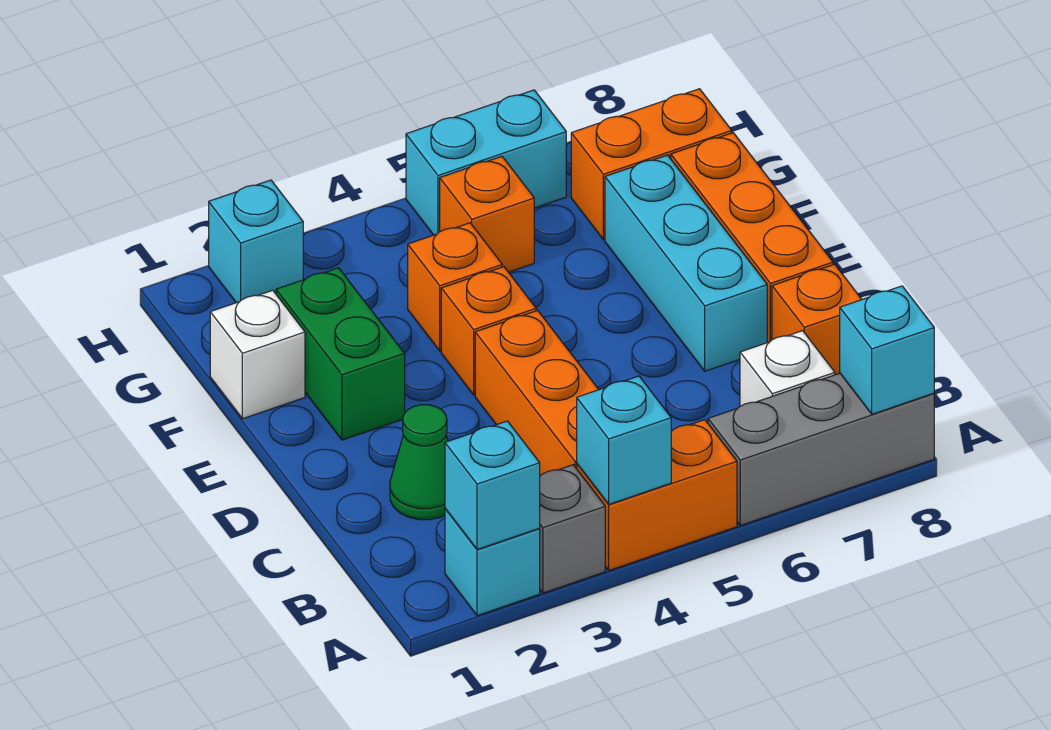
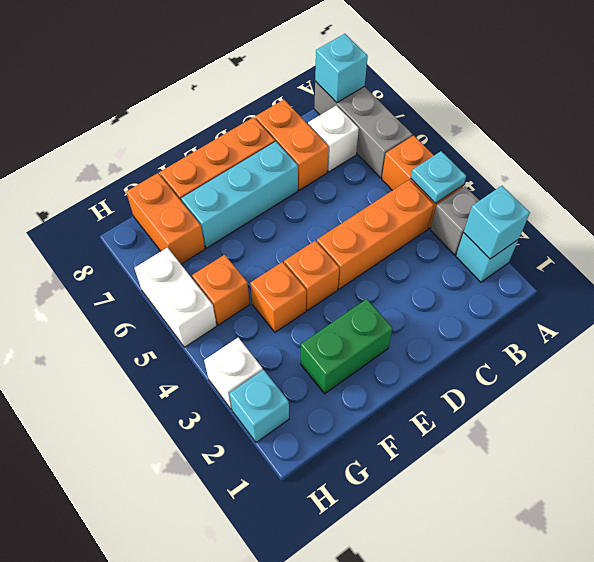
cyan brick A4 level 2 -> cyan plate A4 level 2
green cone C2 level 1 -> none
orange brick C8 level 1 -> orange brick C7:C8 level 1
white brick F1 level 1 -> white brick H3 level 1
cyan brick H5:H6 level 1 -> white brick H5:H6 level 1

